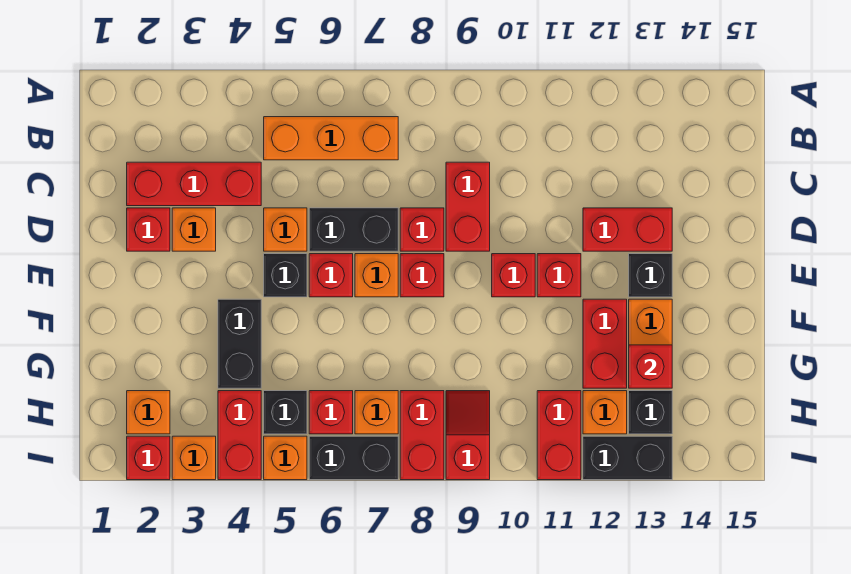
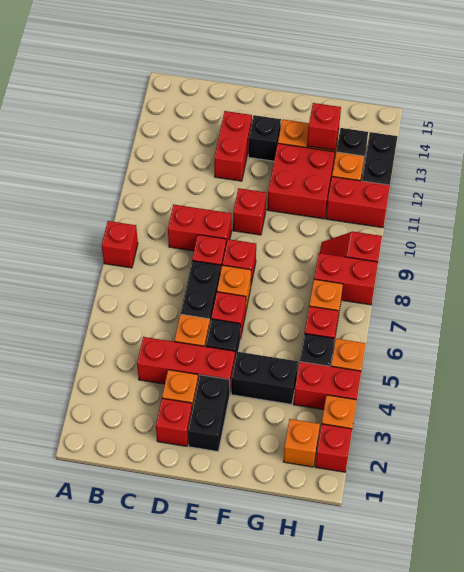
orange brick B5:B7 level 1 -> none
red brick C2:C4 level 1 -> red brick C4:E4 level 1
red brick E11 level 1 -> red brick A8 level 1
red brick F12:G12 level 1 -> red brick F11:G12 level 1
black brick I6:I7 level 1 -> black brick E2:E3 level 1

